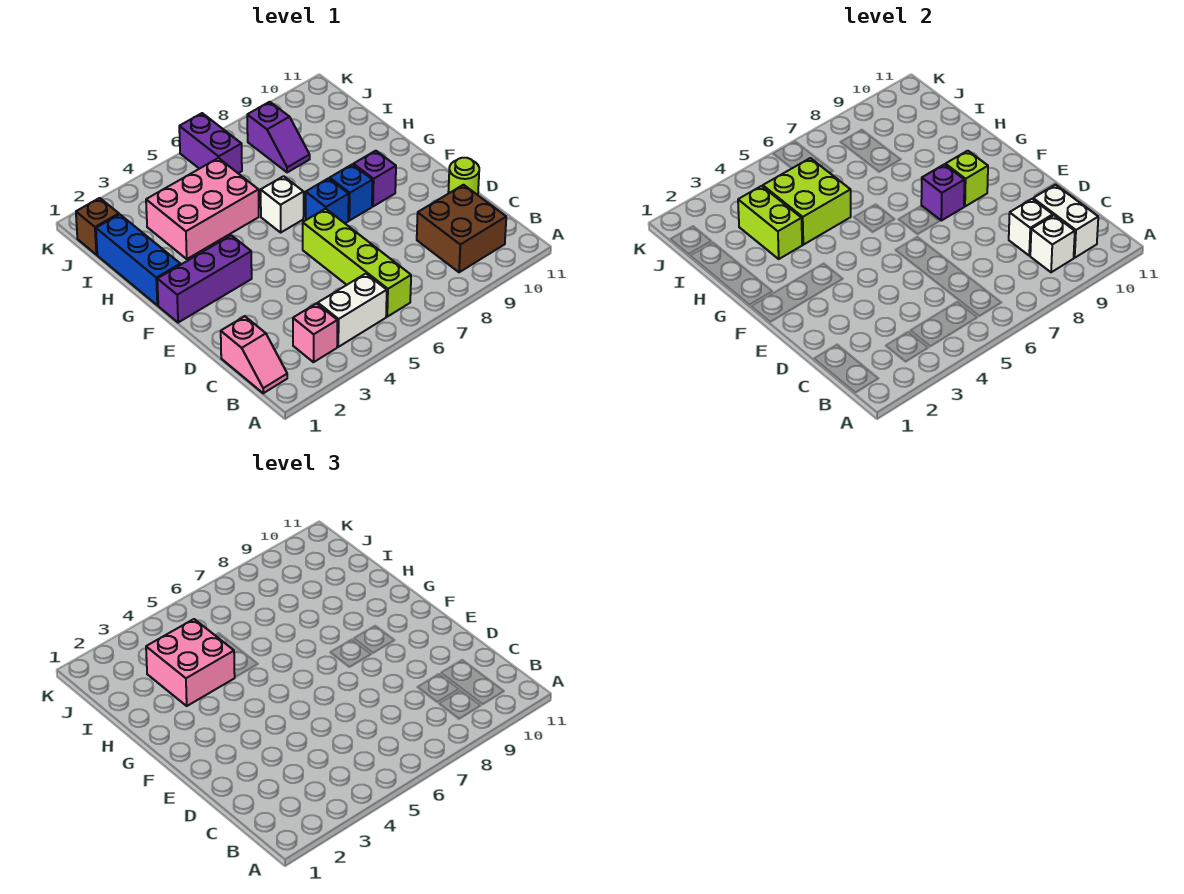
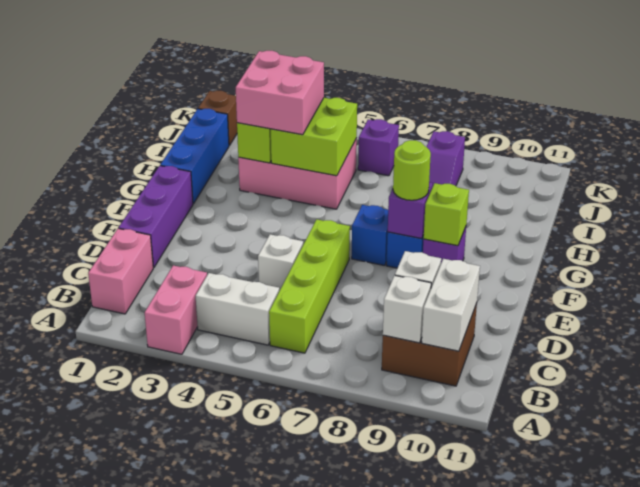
pink slope B1:C1 level 1 top C -> pink brick B1:C1 level 1
pink brick B3 level 1 -> pink brick A3:B3 level 1
lime round brick D11 level 1 -> lime round brick F8 level 3
purple brick F1:F3 level 1 -> purple brick D1:F1 level 1
white brick G6 level 1 -> white brick D5 level 1
purple brick J6:K6 level 1 -> purple brick J6 level 1

